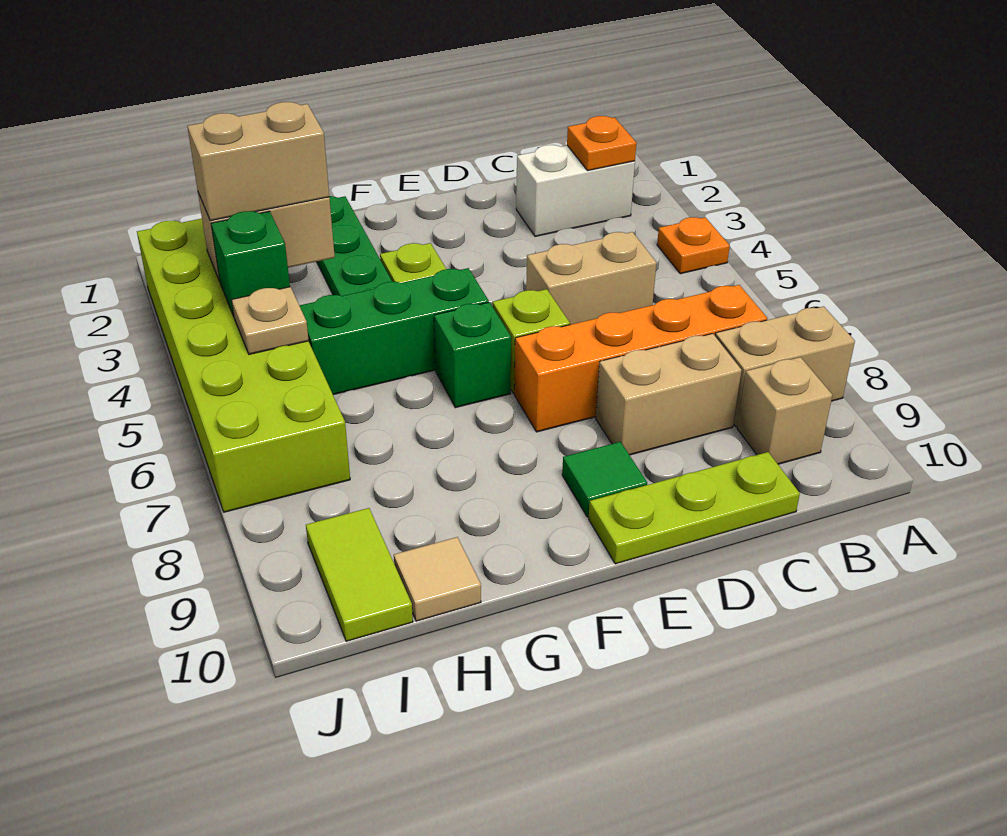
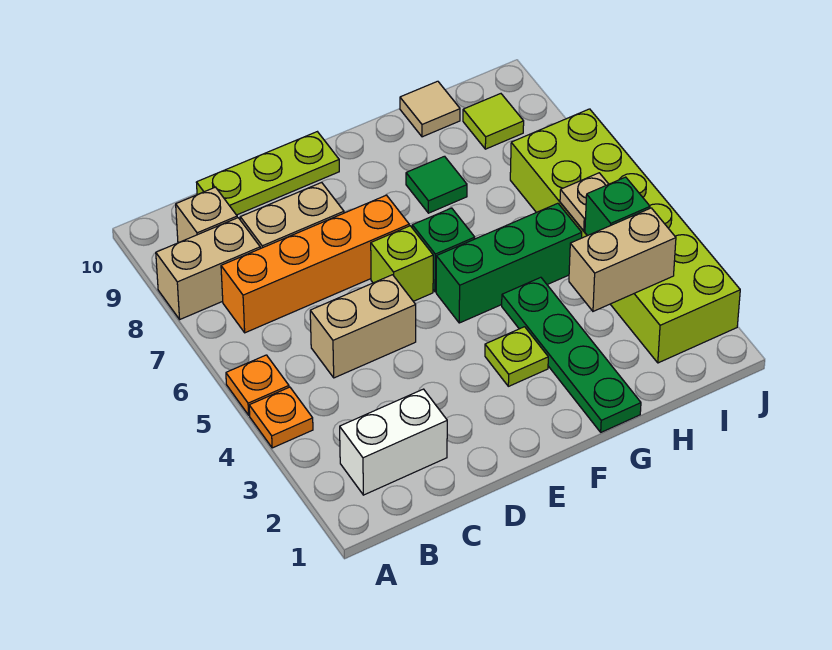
orange plate B2 level 2 -> orange plate A5 level 1
green tile E9 level 1 -> green tile G8 level 1
tan brick H3:I3 level 3 -> none
lime tile I9:I10 level 1 -> lime tile I9 level 1

